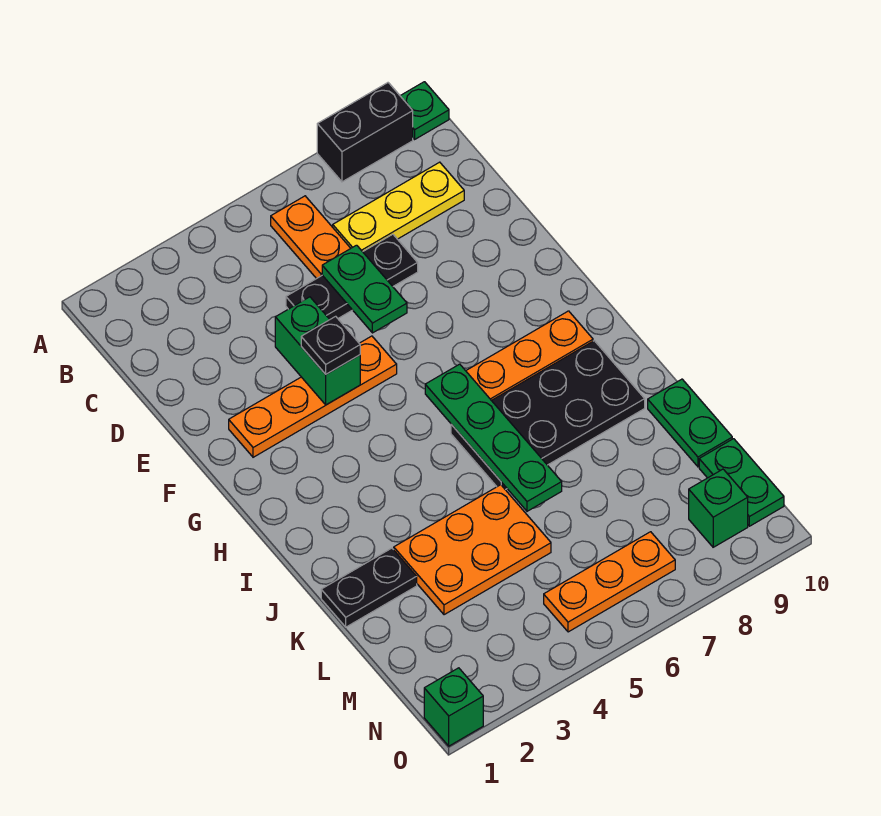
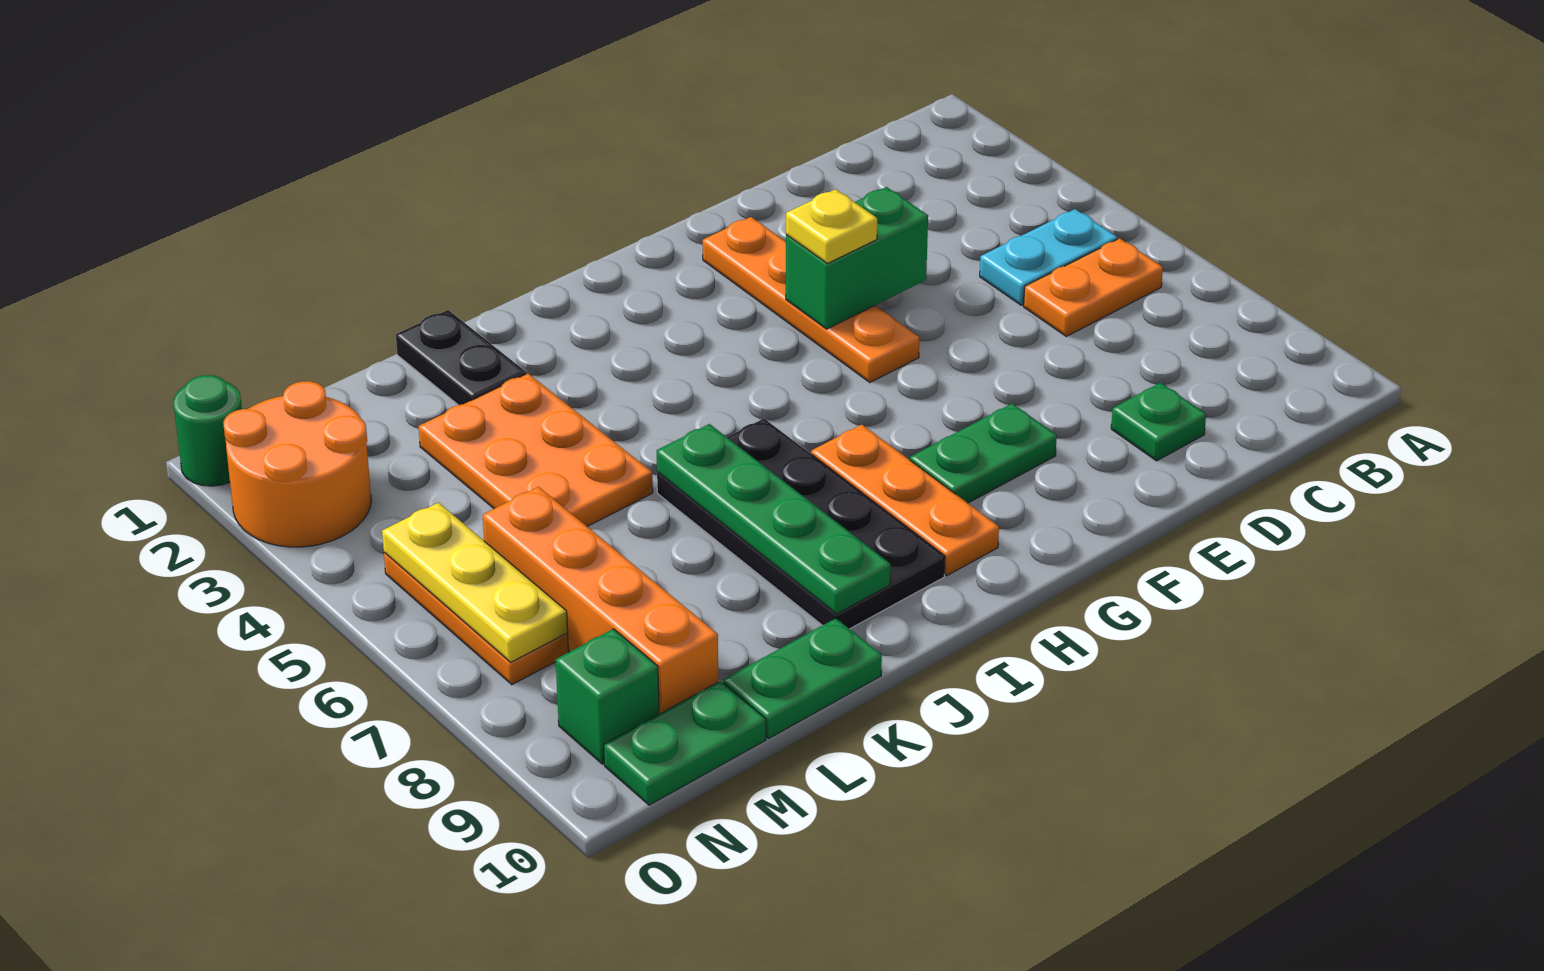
black brick A8:A9 level 1 -> none
green plate A10 level 1 -> green plate D9 level 1
none -> cyan plate B5:C5 level 1
yellow plate C7:C9 level 1 -> yellow plate N5:N7 level 2
black plate D5:D7 level 1 -> none
green plate D6:E6 level 2 -> green plate F8:G8 level 1
black plate F4 level 3 -> yellow plate F4 level 3
green plate H6:K6 level 2 -> green plate J6:J9 level 2
none -> orange brick M6:M9 level 1
none -> orange round brick N2:O3 level 1
green brick O1 level 1 -> green round brick O1 level 1

